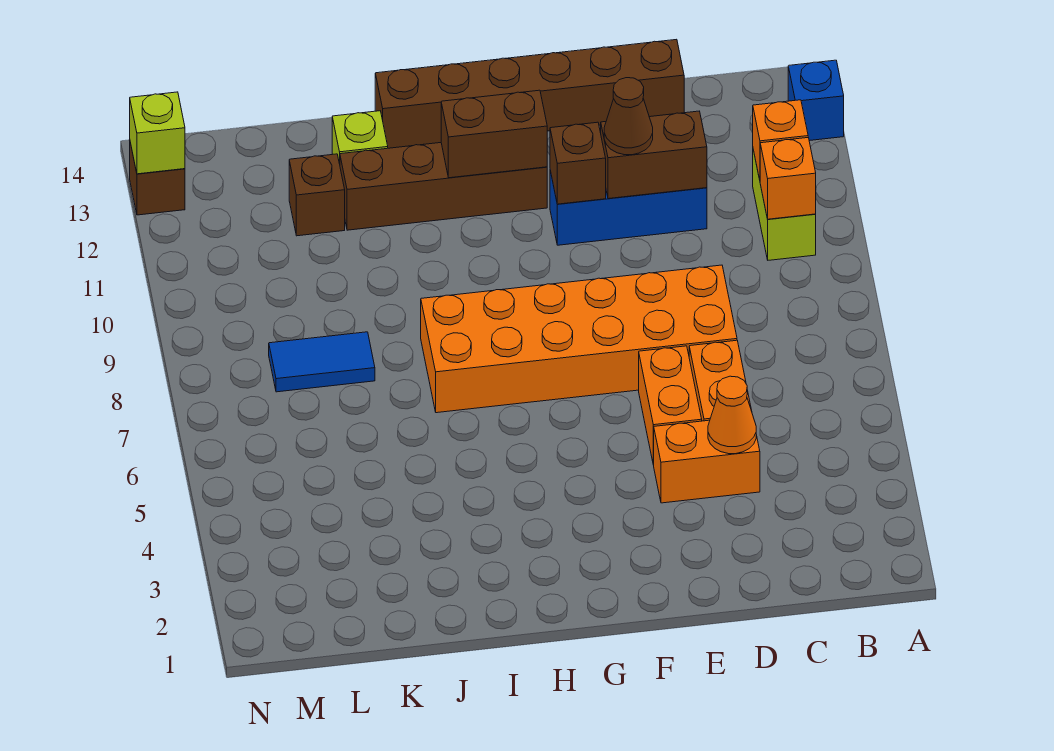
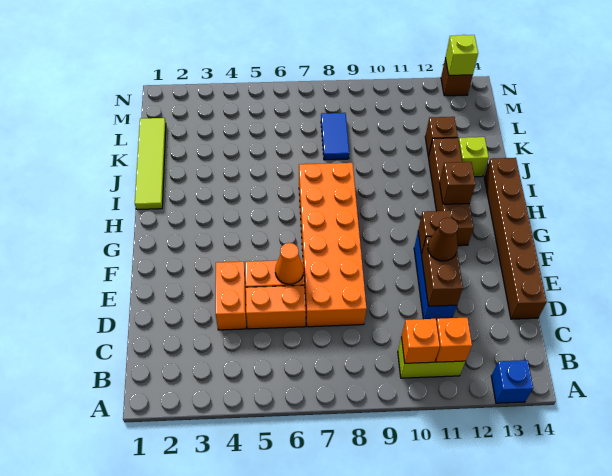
orange cone D4 level 2 -> orange cone E6 level 2
brown brick G12:H12 level 2 -> brown brick H12 level 2
none -> lime tile I1:L1 level 1

